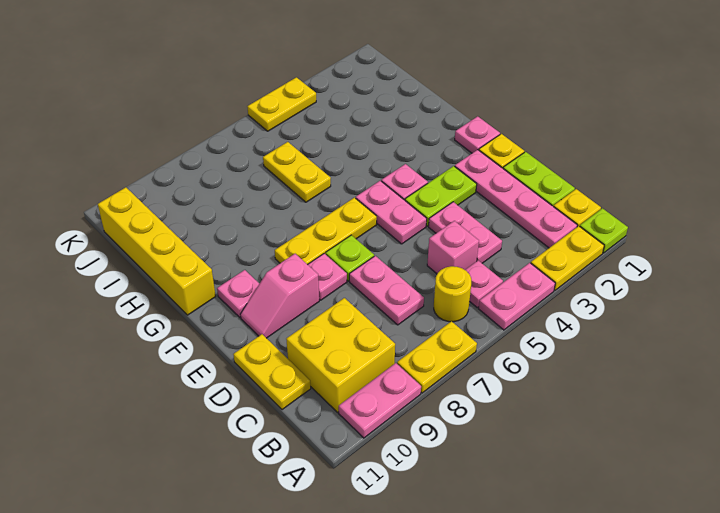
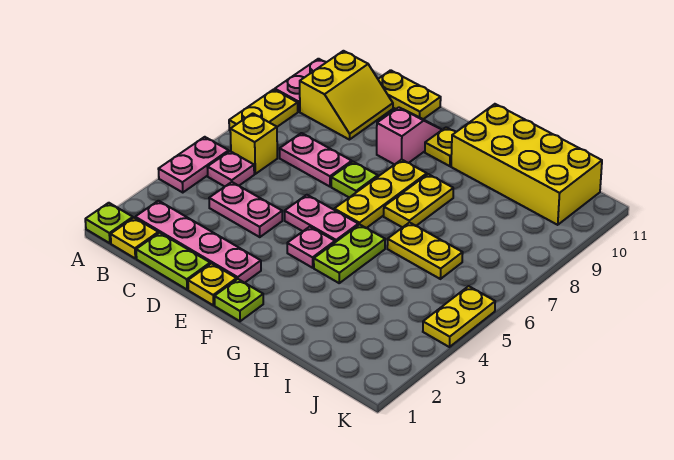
yellow plate A2:A3 level 1 -> yellow plate G7:G8 level 1
yellow round brick B6 level 1 -> yellow brick B6 level 1
yellow brick B9:C10 level 1 -> yellow slope B9:C10 level 1 top B
pink brick C5 level 1 -> none
lime plate E3:E4 level 1 -> lime plate G4:G5 level 1
pink plate E8 level 1 -> none
pink plate F1 level 1 -> lime plate F1 level 1
pink plate F10 level 1 -> yellow plate F10 level 1
yellow brick G11:J11 level 1 -> yellow brick G10:J11 level 1

